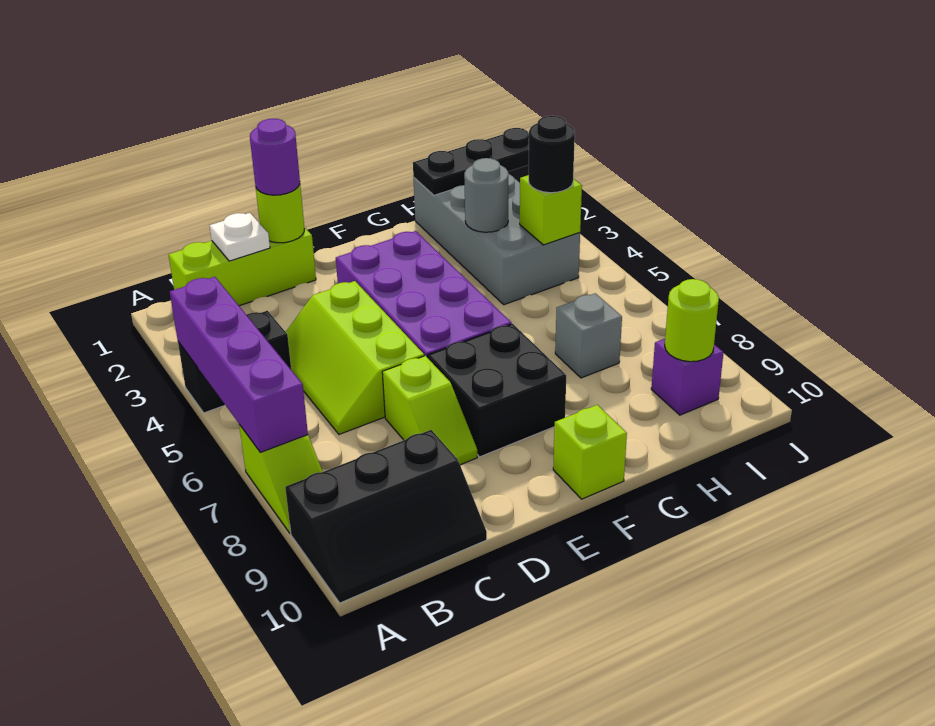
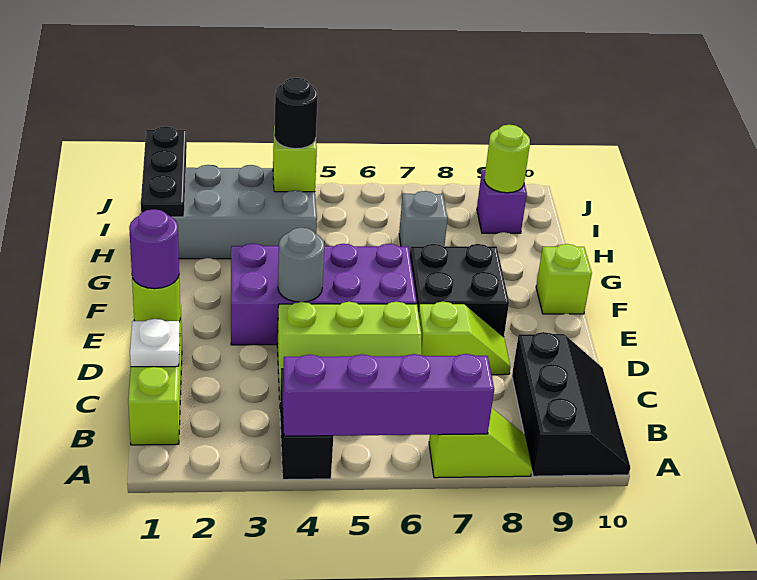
grey round brick H3 level 2 -> grey round brick E4 level 2

